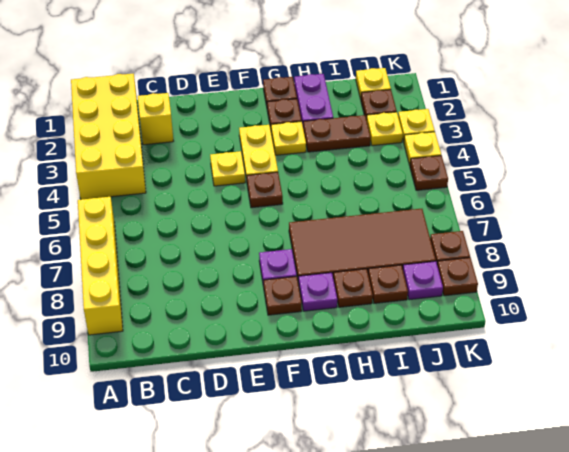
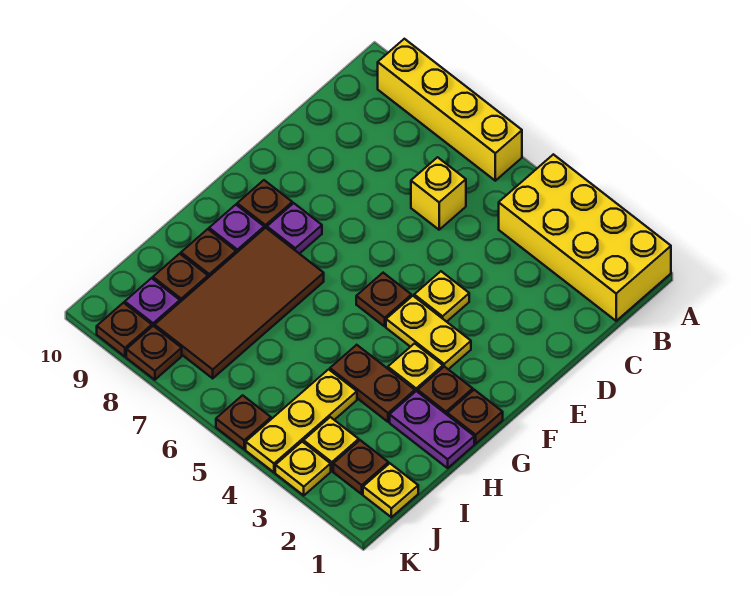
yellow brick C2 level 1 -> yellow brick C6 level 1
brown plate H3:I3 level 1 -> brown plate H3:H4 level 1
yellow plate K4 level 1 -> yellow plate I4:K4 level 1

